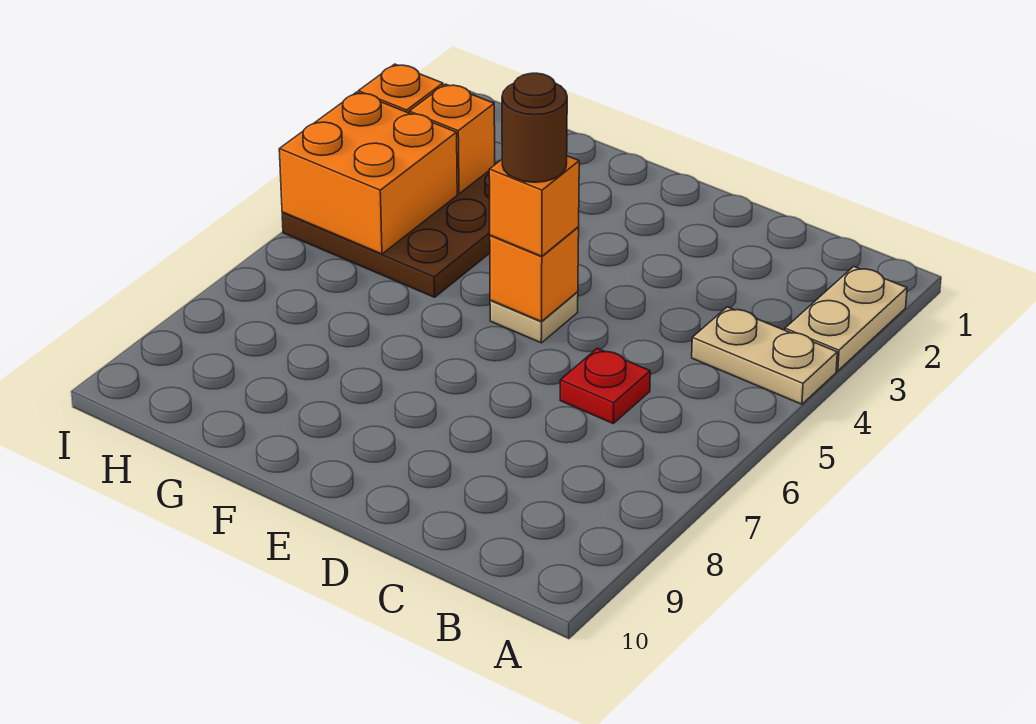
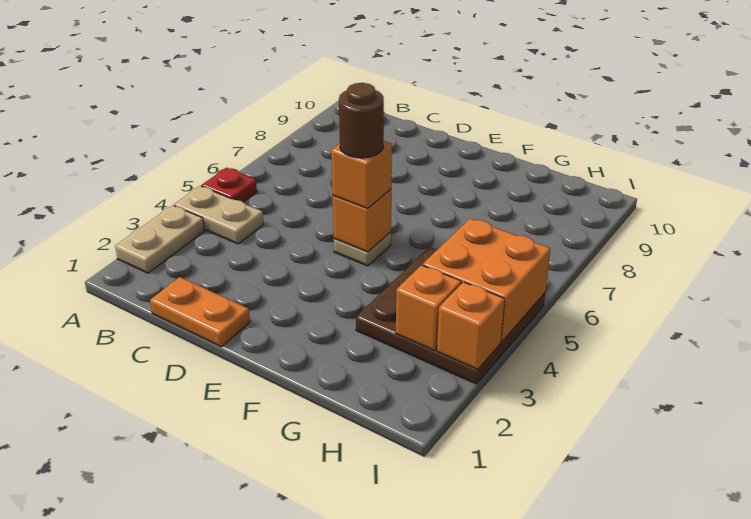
none -> orange plate C1:D1 level 1
red plate C6 level 1 -> red plate A5 level 1

